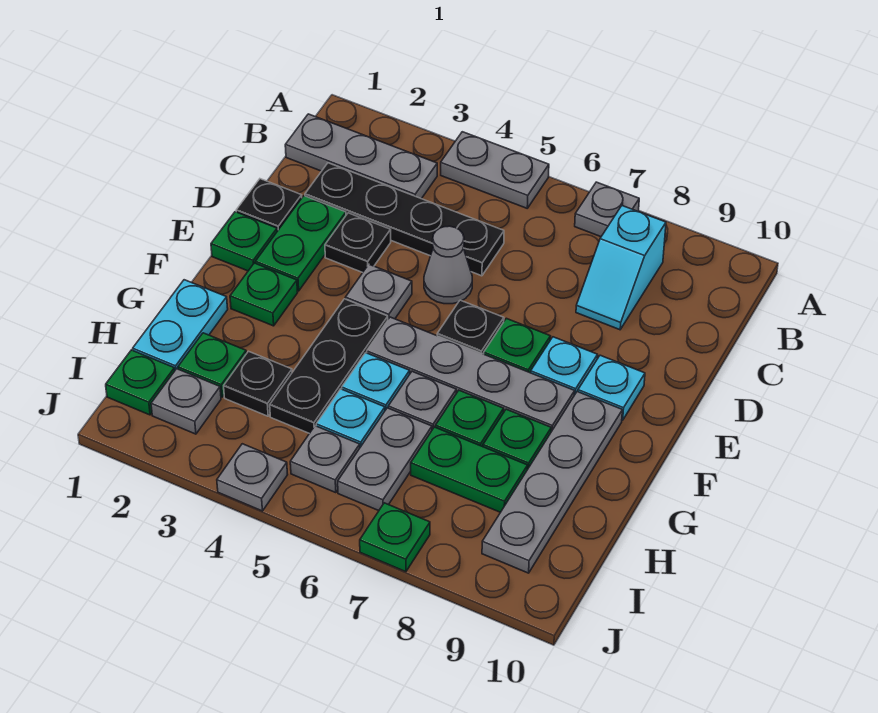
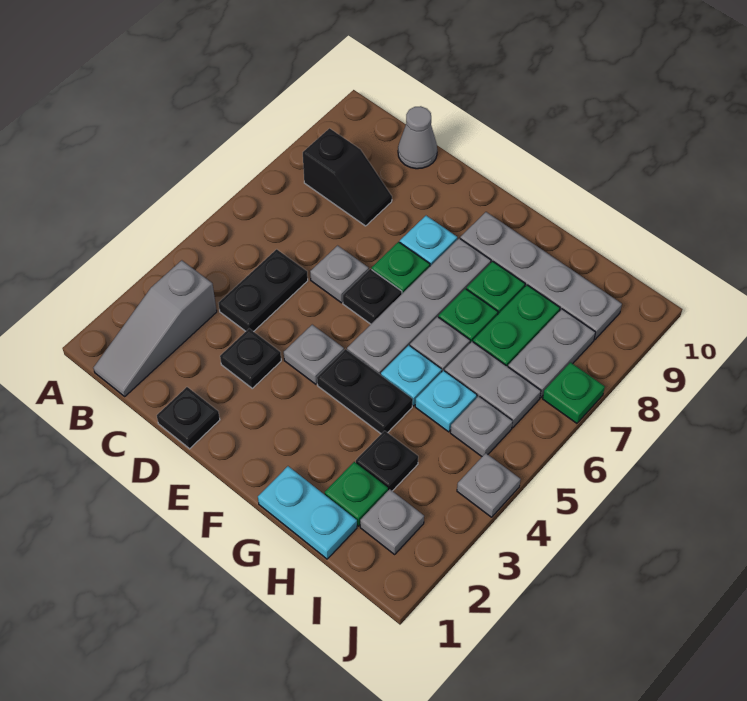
grey plate A4:A5 level 1 -> grey plate I7:I8 level 1
grey plate A7 level 1 -> grey plate D6 level 1
grey plate B1:B3 level 1 -> grey slope B1:B3 level 1 top 3
cyan slope B8:C8 level 1 top B -> black slope B8:C8 level 1 top B
black plate C2:C5 level 1 -> black plate C4:C5 level 1
green plate D2:E2 level 1 -> none
grey cone D5 level 1 -> grey cone C10 level 1
green plate E1 level 1 -> none
cyan plate E9 level 1 -> none
green plate F2 level 1 -> none
black plate F4:H4 level 1 -> black plate F4:G4 level 1
green plate I1 level 1 -> none

